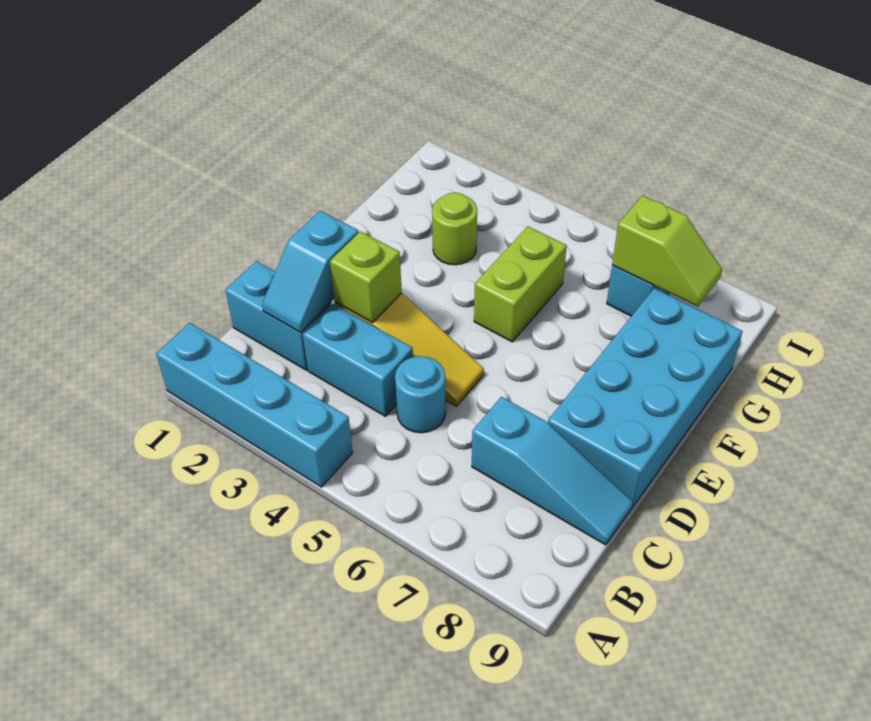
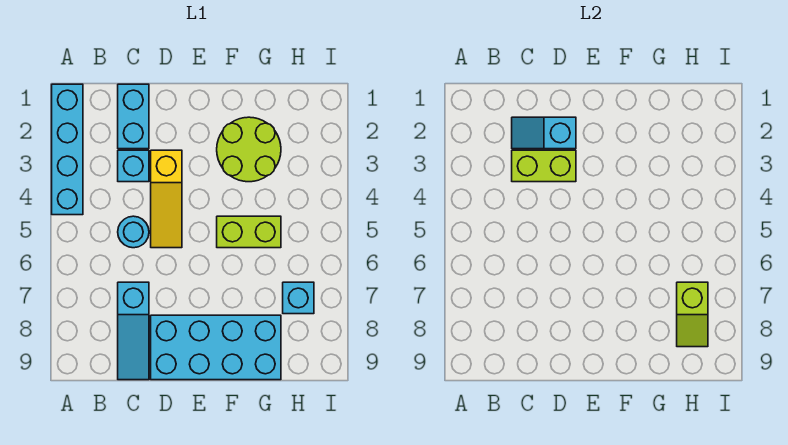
cyan brick C3:C4 level 1 -> cyan brick C3 level 1
lime brick D3 level 2 -> lime brick C3:D3 level 2
lime round brick G3 level 1 -> lime round brick F2:G3 level 1

